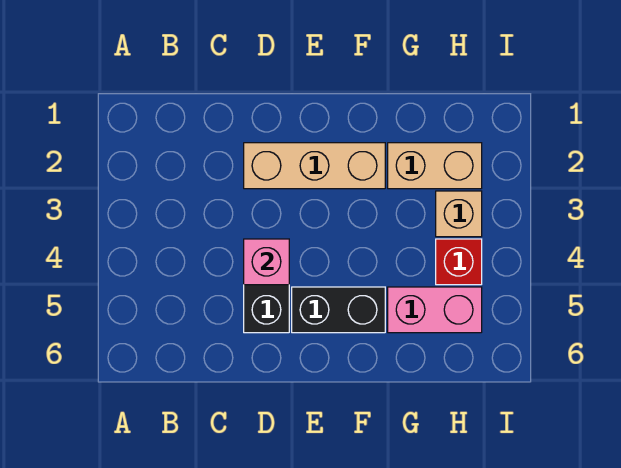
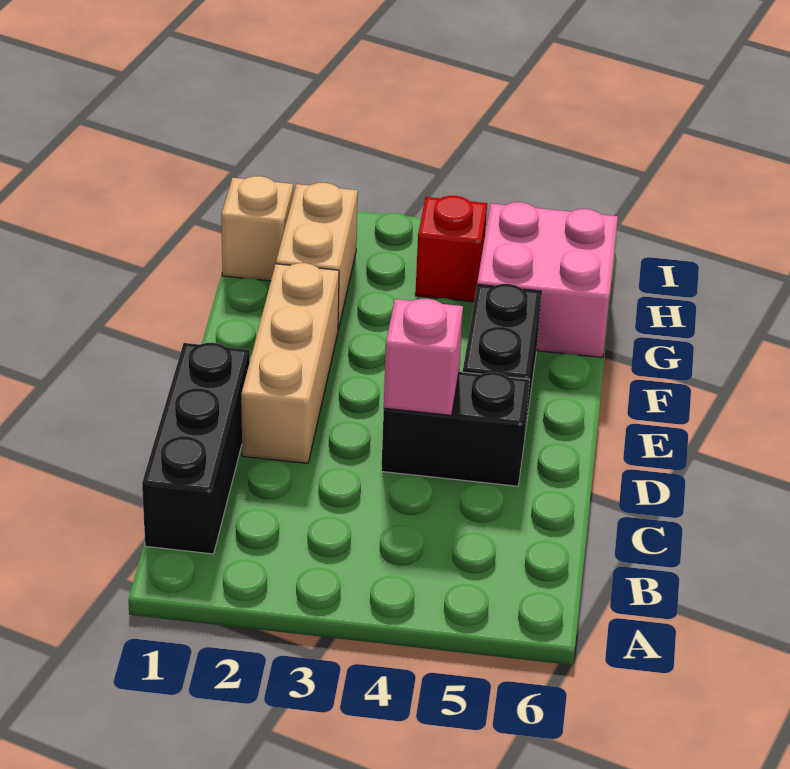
none -> black brick B1:D1 level 1
pink brick G5:H5 level 1 -> pink brick G5:H6 level 1
tan brick H3 level 1 -> tan brick H1 level 1

